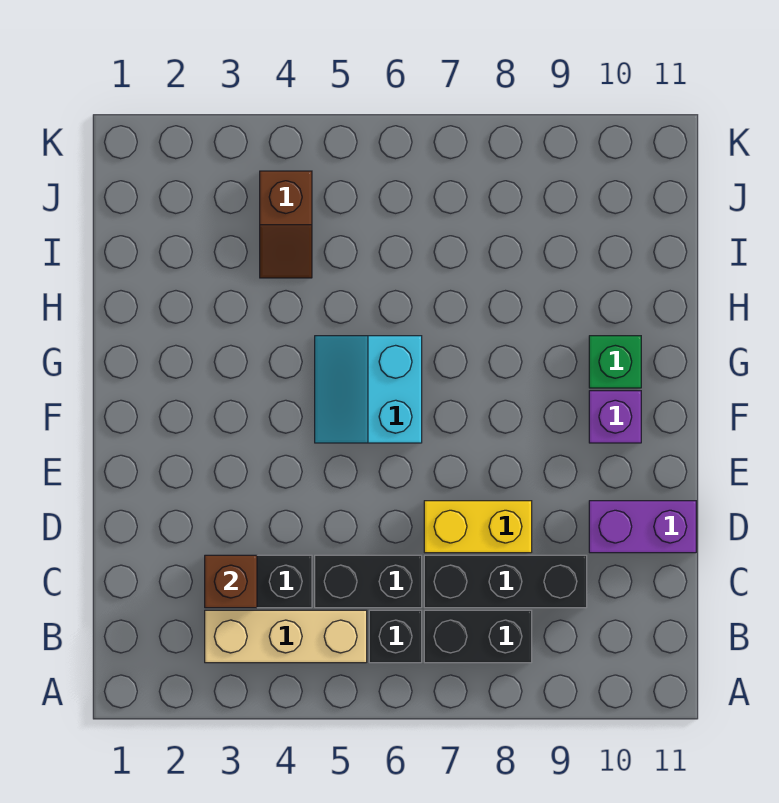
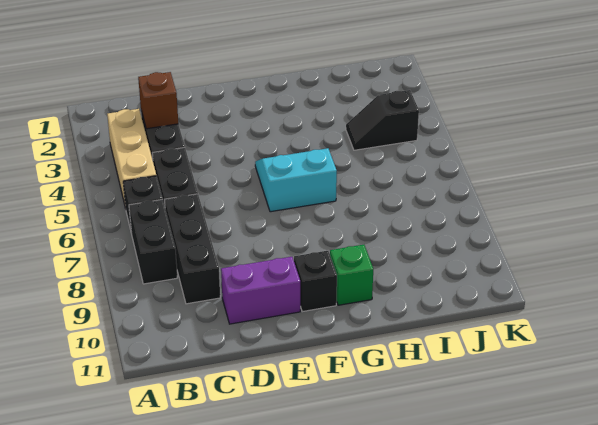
yellow brick D7:D8 level 1 -> none
purple brick D10:D11 level 1 -> purple brick D10:E10 level 1
purple brick F10 level 1 -> black brick F10 level 1
brown slope I4:J4 level 1 top J -> black slope I4:J4 level 1 top J

